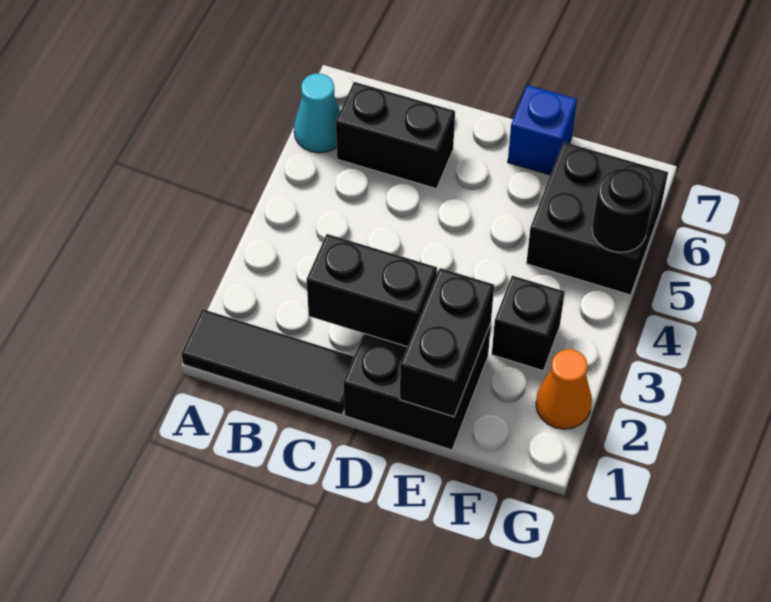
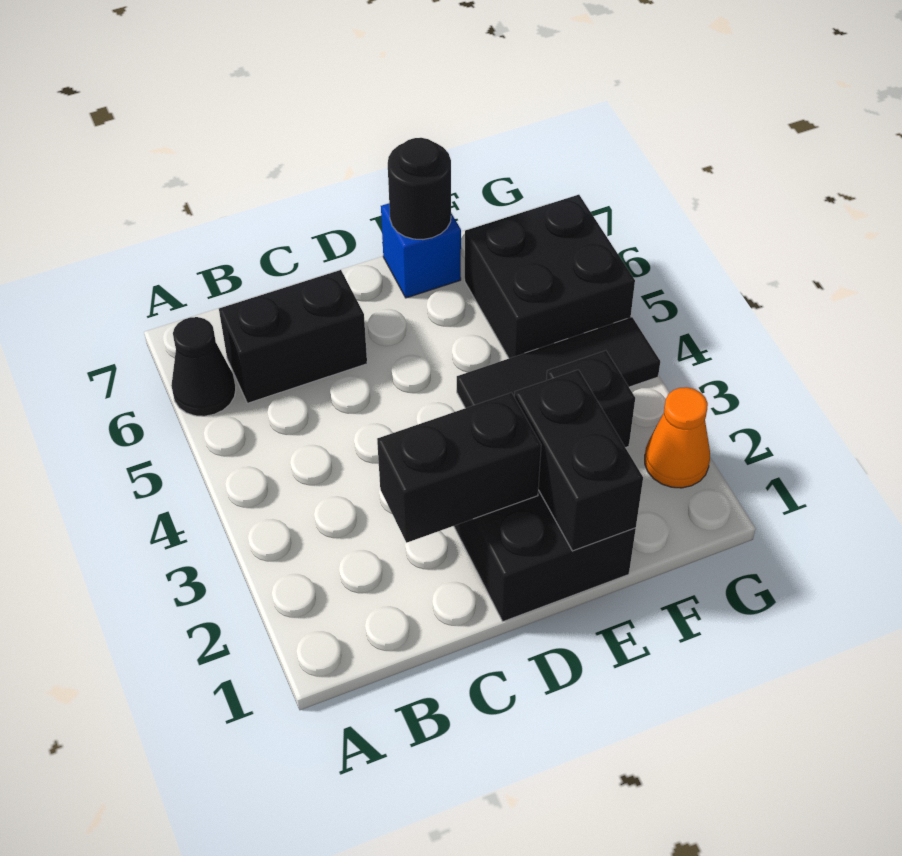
black tile A1:C1 level 1 -> black tile E4:G4 level 1
cyan cone A6 level 1 -> black cone A6 level 1
black round brick G5 level 2 -> black round brick E7 level 2

